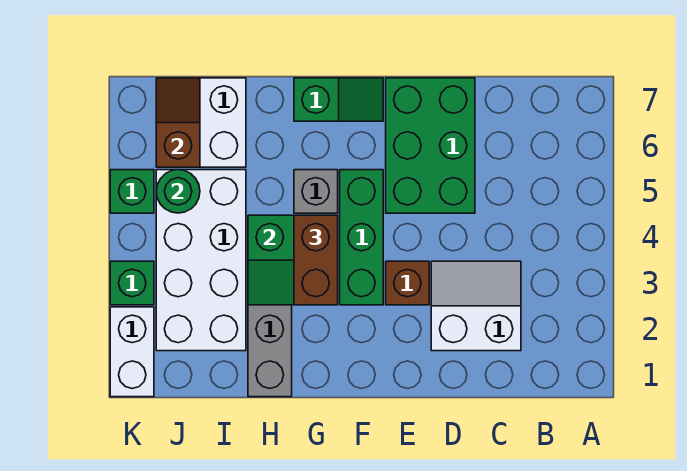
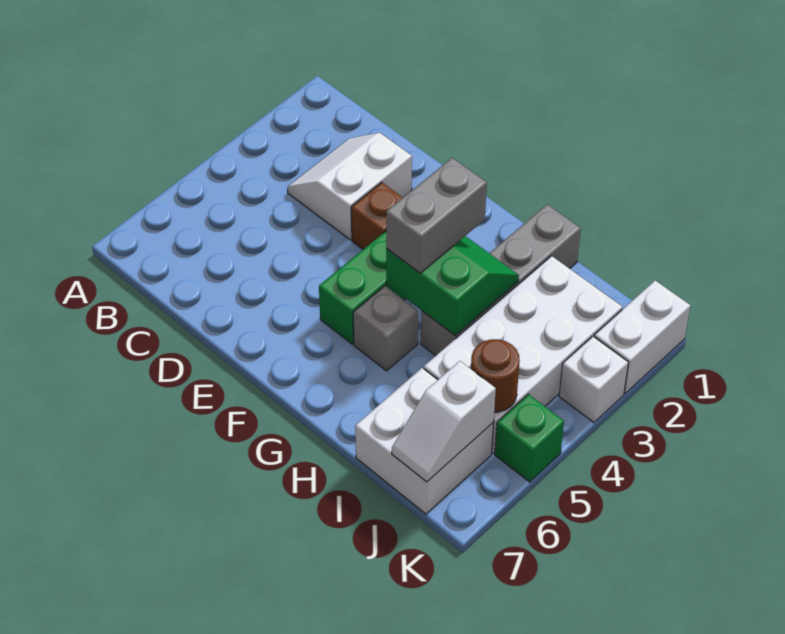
white slope C2:D3 level 1 top 2 -> white slope C2:D3 level 1 top D
green brick D5:E7 level 1 -> none
green slope F7:G7 level 1 top G -> none
brown brick G3:G4 level 3 -> grey brick G3:G4 level 3
green round brick J5 level 2 -> brown round brick J5 level 2
brown slope J6:J7 level 2 top 6 -> white slope J6:J7 level 2 top 6
green brick K3 level 1 -> white brick K3 level 1

